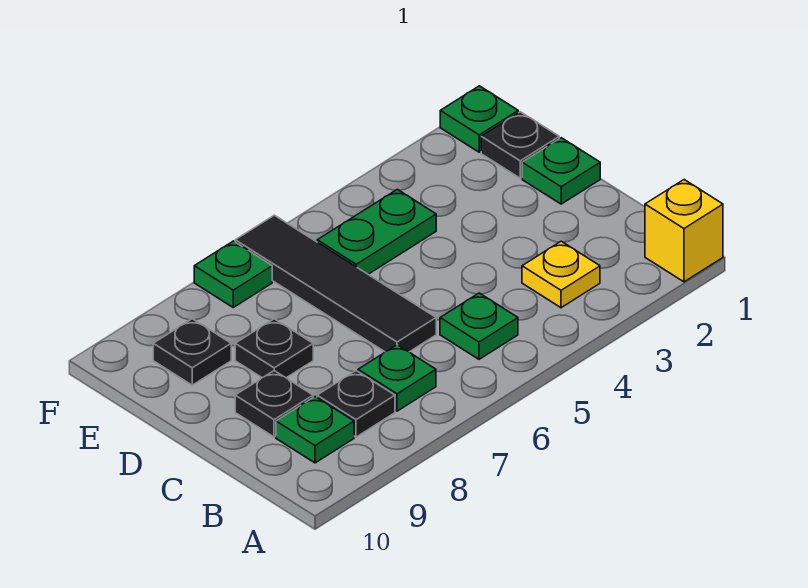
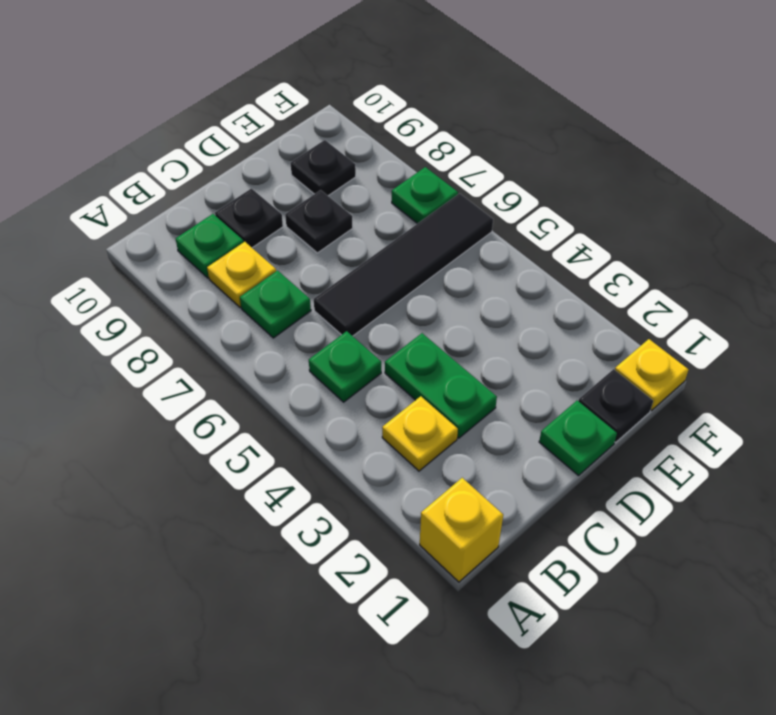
black plate B8 level 1 -> yellow plate B8 level 1
green plate E4:E5 level 1 -> green plate C3:C4 level 1
green plate F1 level 1 -> yellow plate F1 level 1

